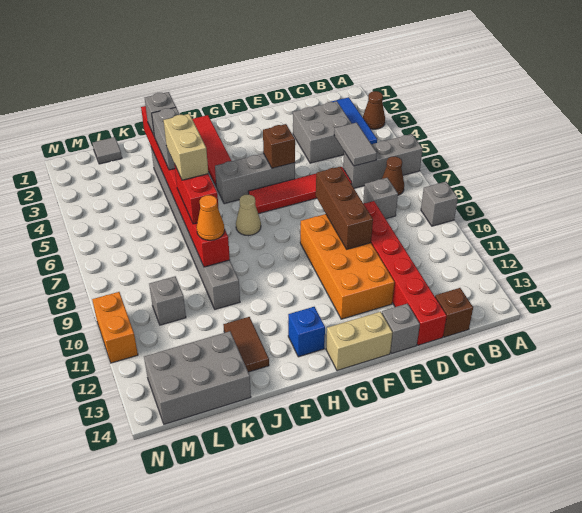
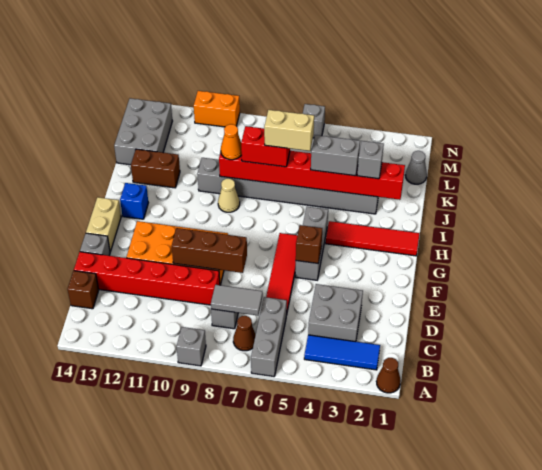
brown cone A3 level 1 -> brown cone A1 level 1
grey tile C5:C6 level 2 -> grey tile C7:C8 level 2
tan cone H7 level 1 -> tan cone I9 level 1
brown tile J12:J13 level 1 -> brown brick J12:J13 level 1
grey tile L1 level 1 -> grey cone L1 level 1
grey brick L10 level 1 -> grey brick N6 level 1

